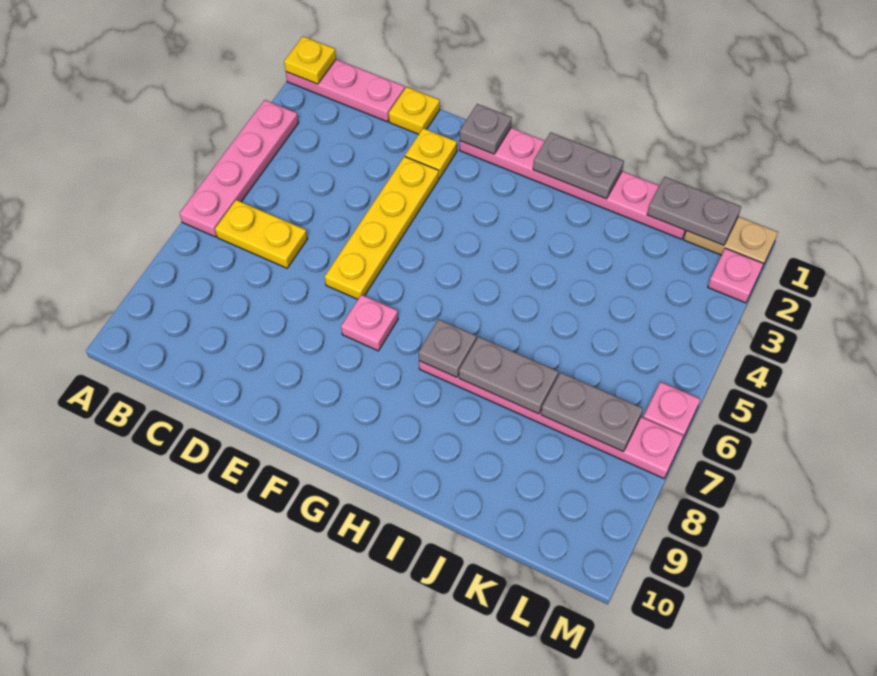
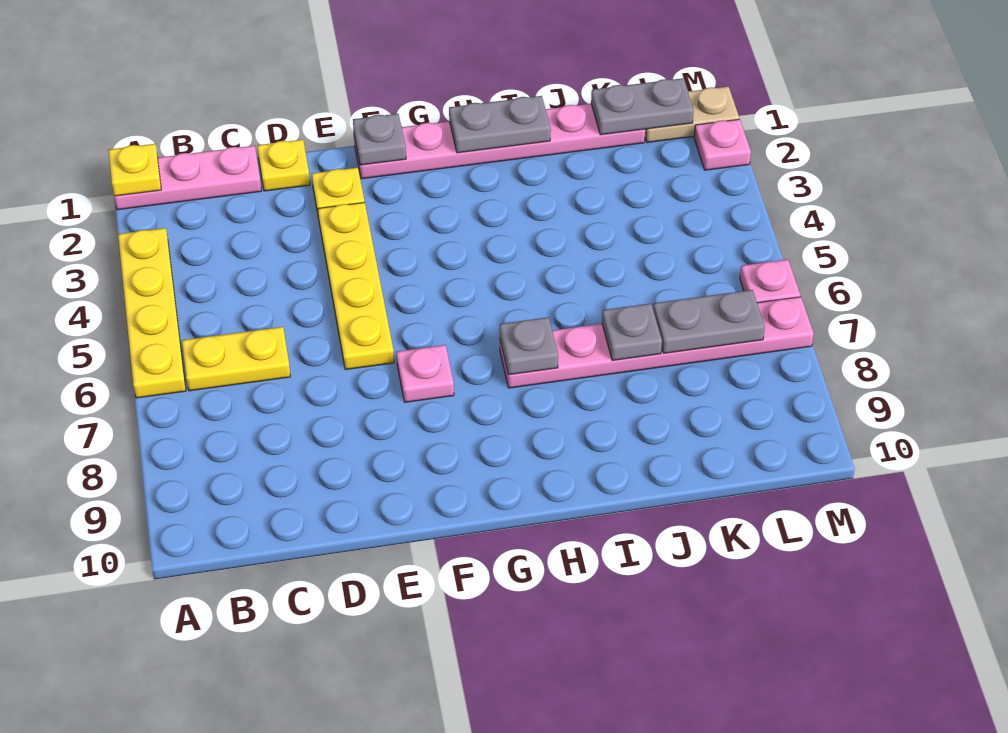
pink plate A3:A6 level 1 -> yellow plate A3:A6 level 1
grey plate I7:J7 level 2 -> grey plate J7 level 2

